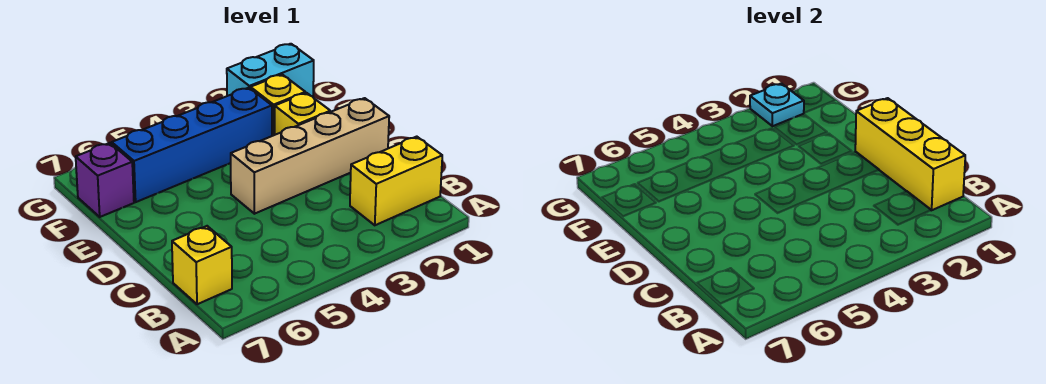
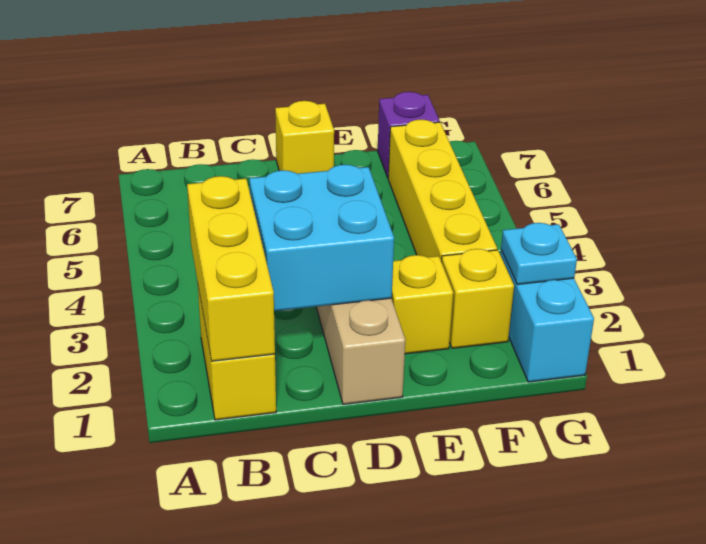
yellow brick B1:D1 level 2 -> yellow brick B1:B3 level 2
yellow brick B7 level 1 -> yellow brick D7 level 1
none -> cyan brick C2:D3 level 2
blue brick F3:F6 level 1 -> yellow brick F3:F6 level 1

